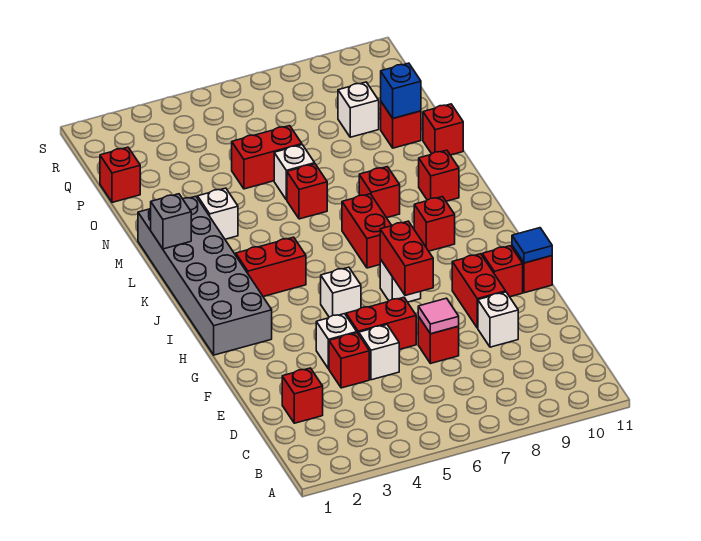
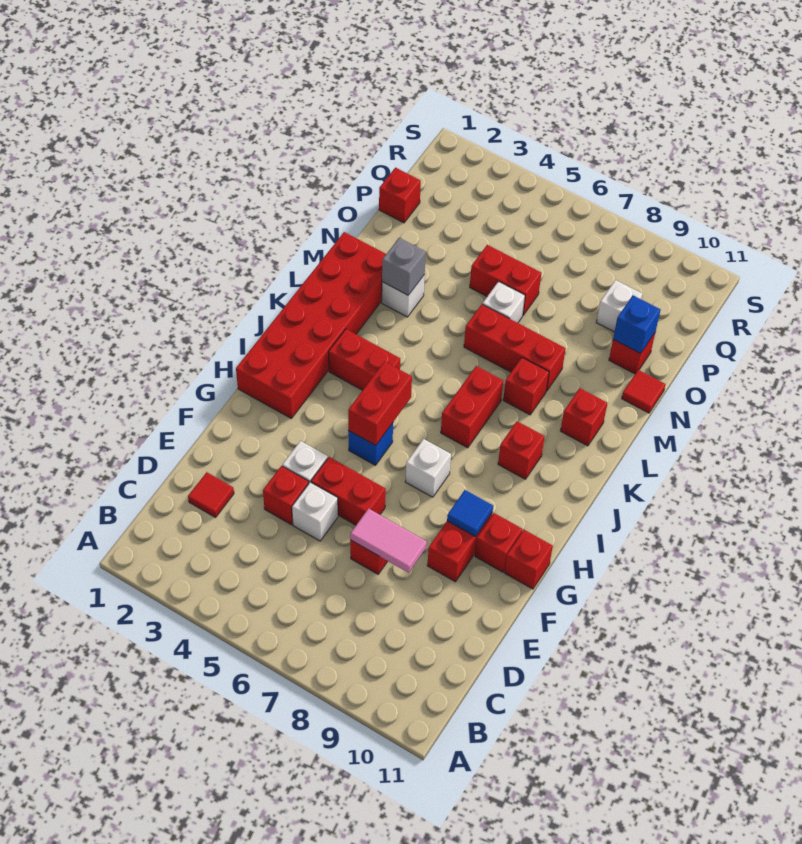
red brick D2 level 1 -> red tile D2 level 1
pink tile E7 level 2 -> pink tile E7:E8 level 2
white brick E9 level 1 -> none
red brick G7:H7 level 2 -> red brick H5:I5 level 2
blue tile G11 level 2 -> blue tile G9 level 2
grey brick H1:M2 level 1 -> red brick H1:M2 level 1
white brick H5 level 1 -> blue brick H5 level 1
grey brick L1 level 2 -> grey brick M3 level 2
red brick M6 level 1 -> red brick M6:M8 level 1
red brick N11 level 1 -> red tile N11 level 1

